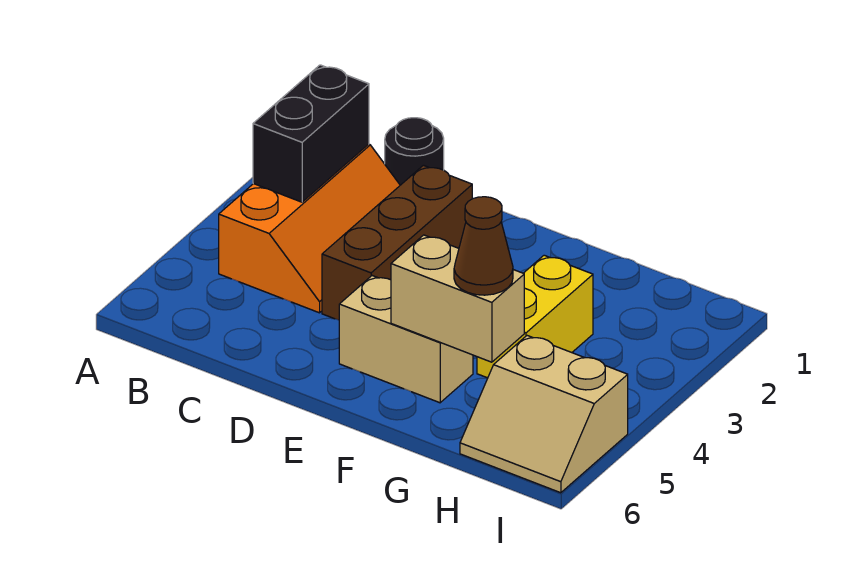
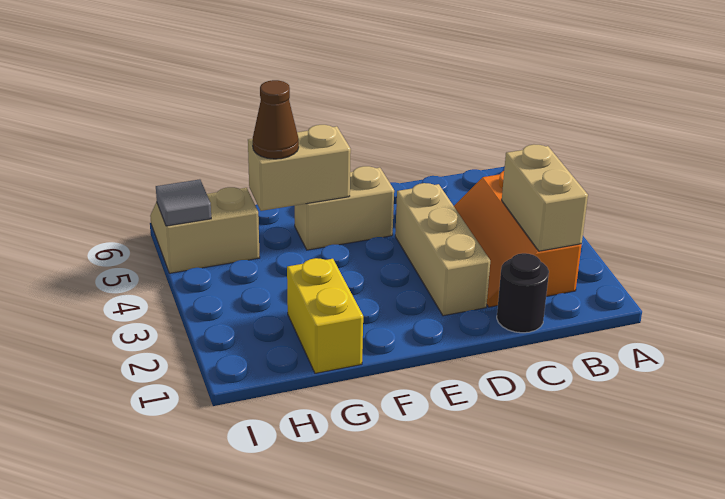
black brick B2:B3 level 2 -> tan brick B2:B3 level 2
brown brick D2:D4 level 1 -> tan brick D2:D4 level 1
yellow brick G3:G4 level 1 -> yellow brick G1:G2 level 1
none -> grey tile I5 level 2

